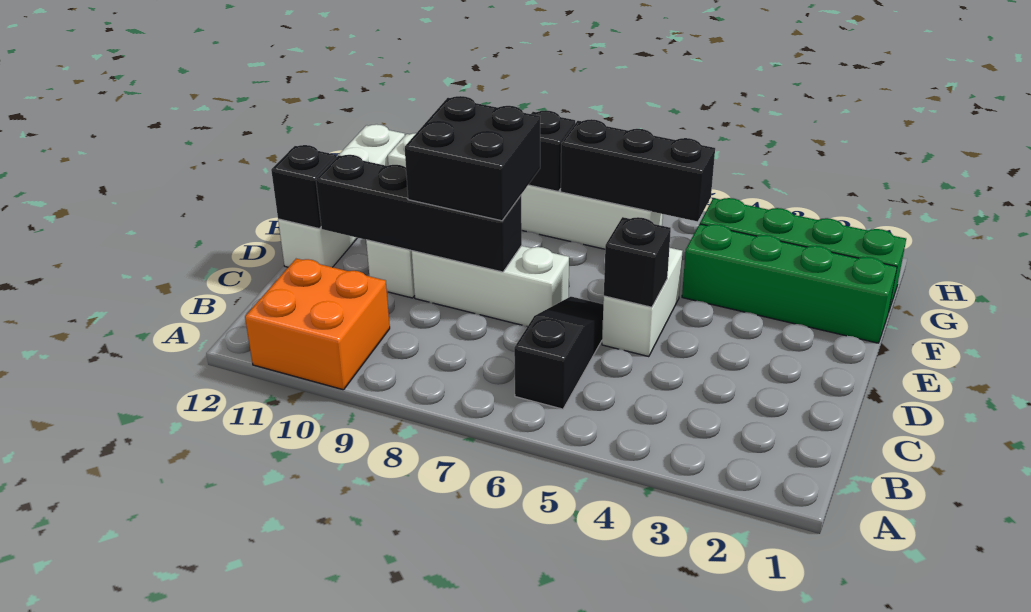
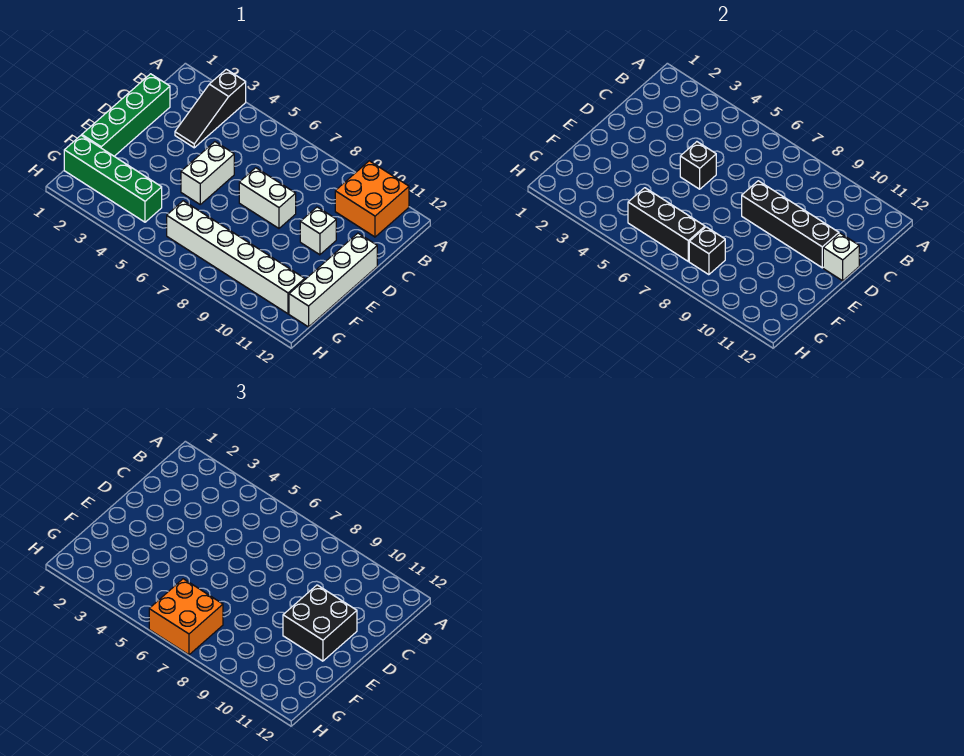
black slope B6:D6 level 1 top B -> black slope A3:C3 level 1 top A
white brick D7:D9 level 1 -> white brick D7:D8 level 1
black brick D8:E9 level 3 -> black brick D10:E11 level 3
black brick D12 level 2 -> white brick D12 level 2
green brick F1:F4 level 1 -> green brick C1:F1 level 1
none -> orange brick G6:H7 level 3

